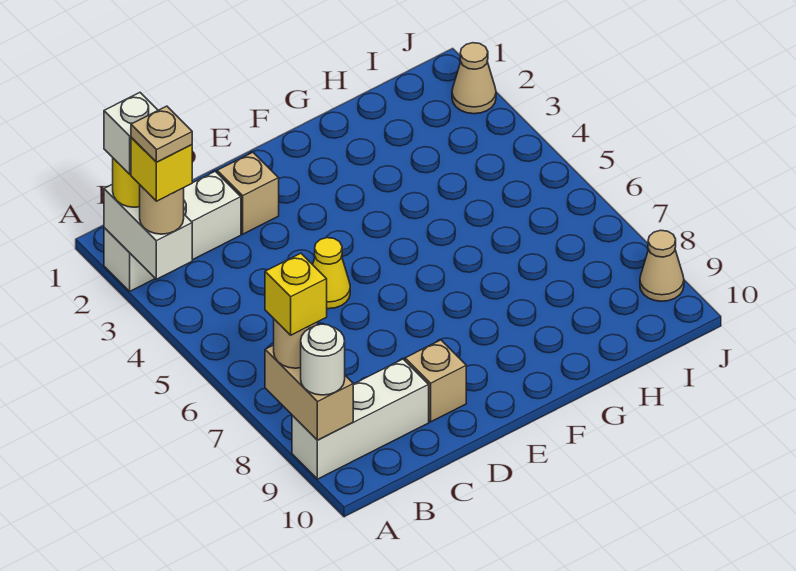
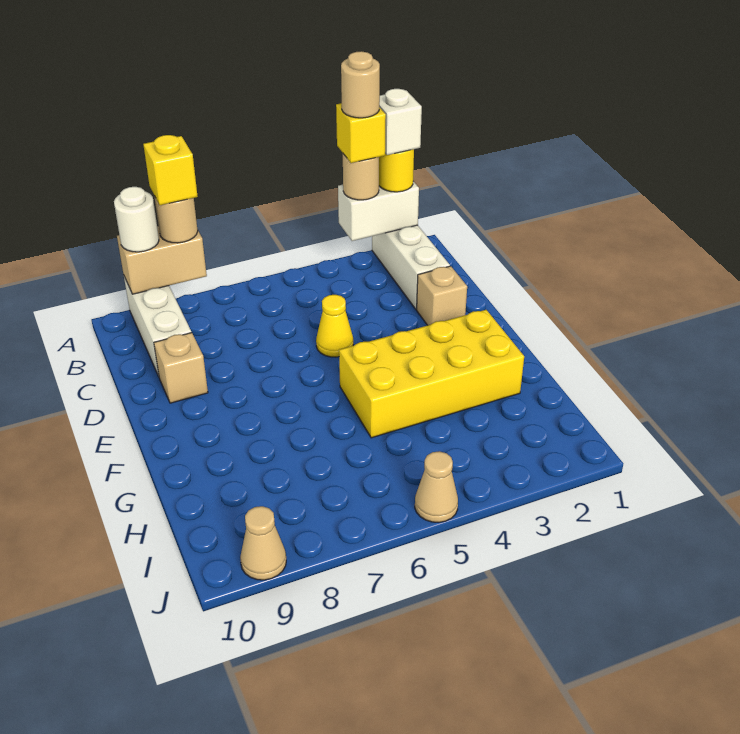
tan plate A3 level 5 -> tan round brick A3 level 5
none -> yellow brick F2:G5 level 1
tan cone J2 level 1 -> tan cone J5 level 1

